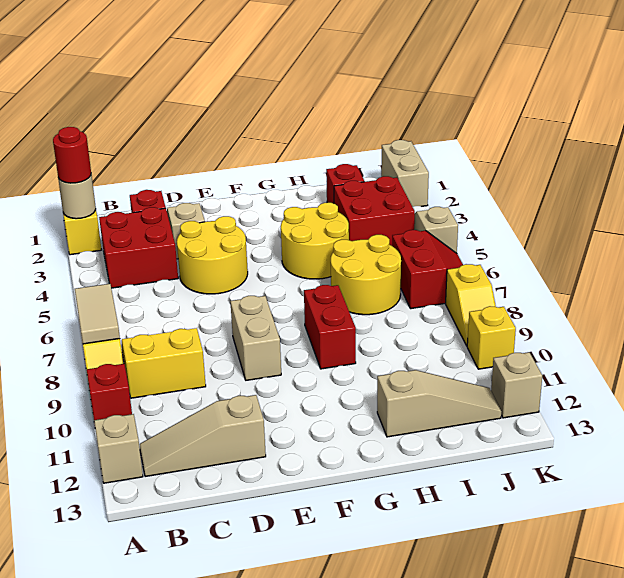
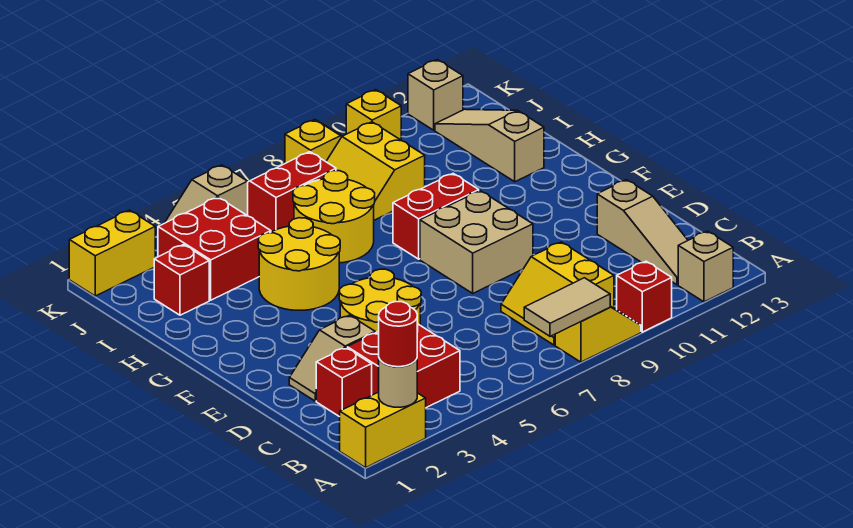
tan brick E8:E9 level 1 -> tan brick E8:F9 level 1
none -> yellow slope I8:J9 level 1 top 9
tan brick K1:K2 level 1 -> yellow brick K1:K2 level 1

